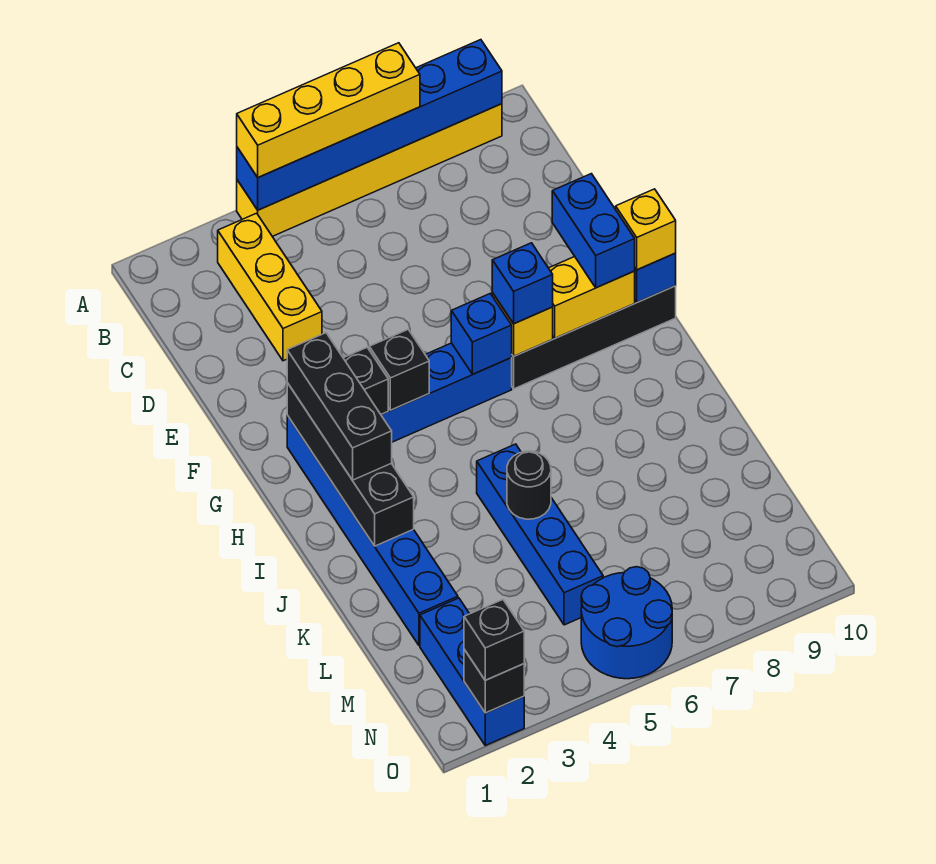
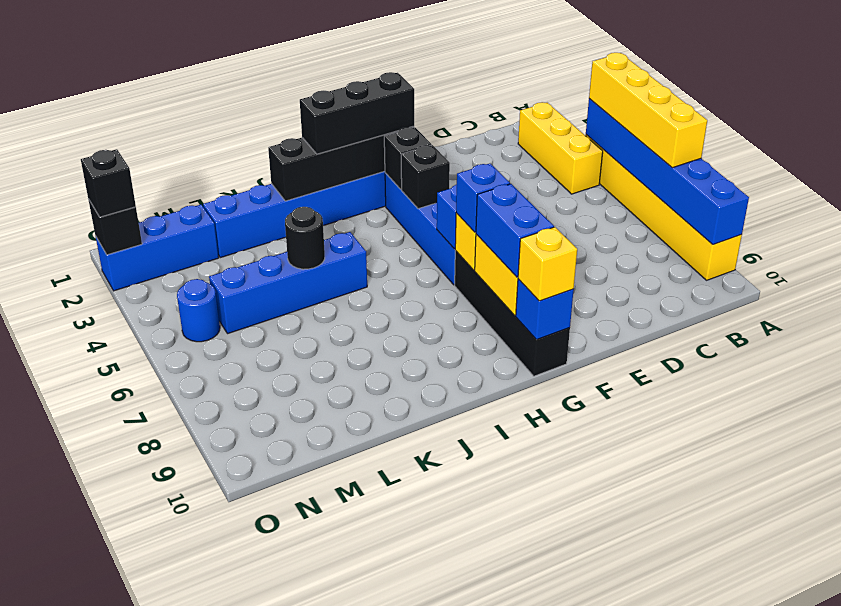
yellow brick B3:D3 level 1 -> yellow brick B2:B4 level 1
blue brick F9:G9 level 3 -> blue brick G8:G9 level 3
blue round brick N5:O6 level 1 -> blue round brick N5 level 1

